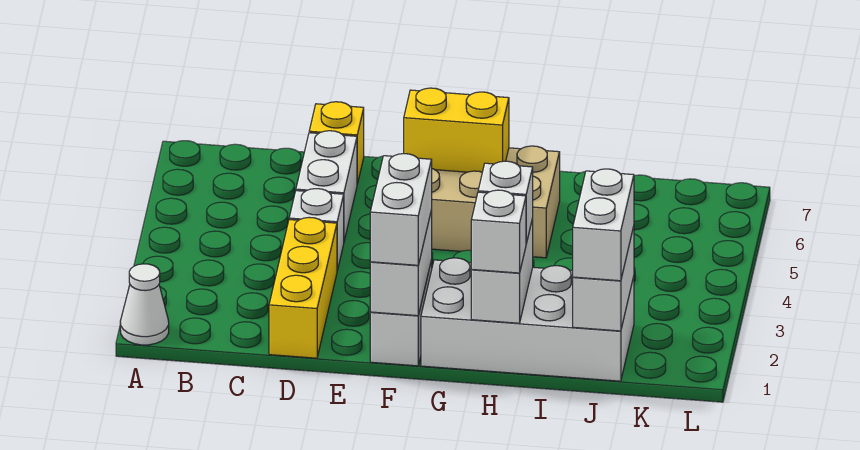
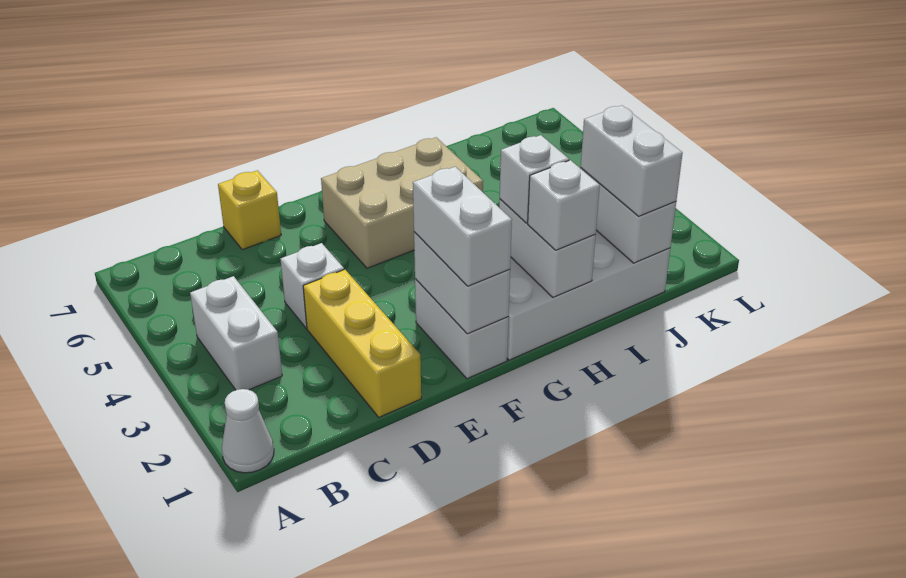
white brick D5:D6 level 1 -> white brick B3:B4 level 1
yellow brick F6:G6 level 2 -> none

